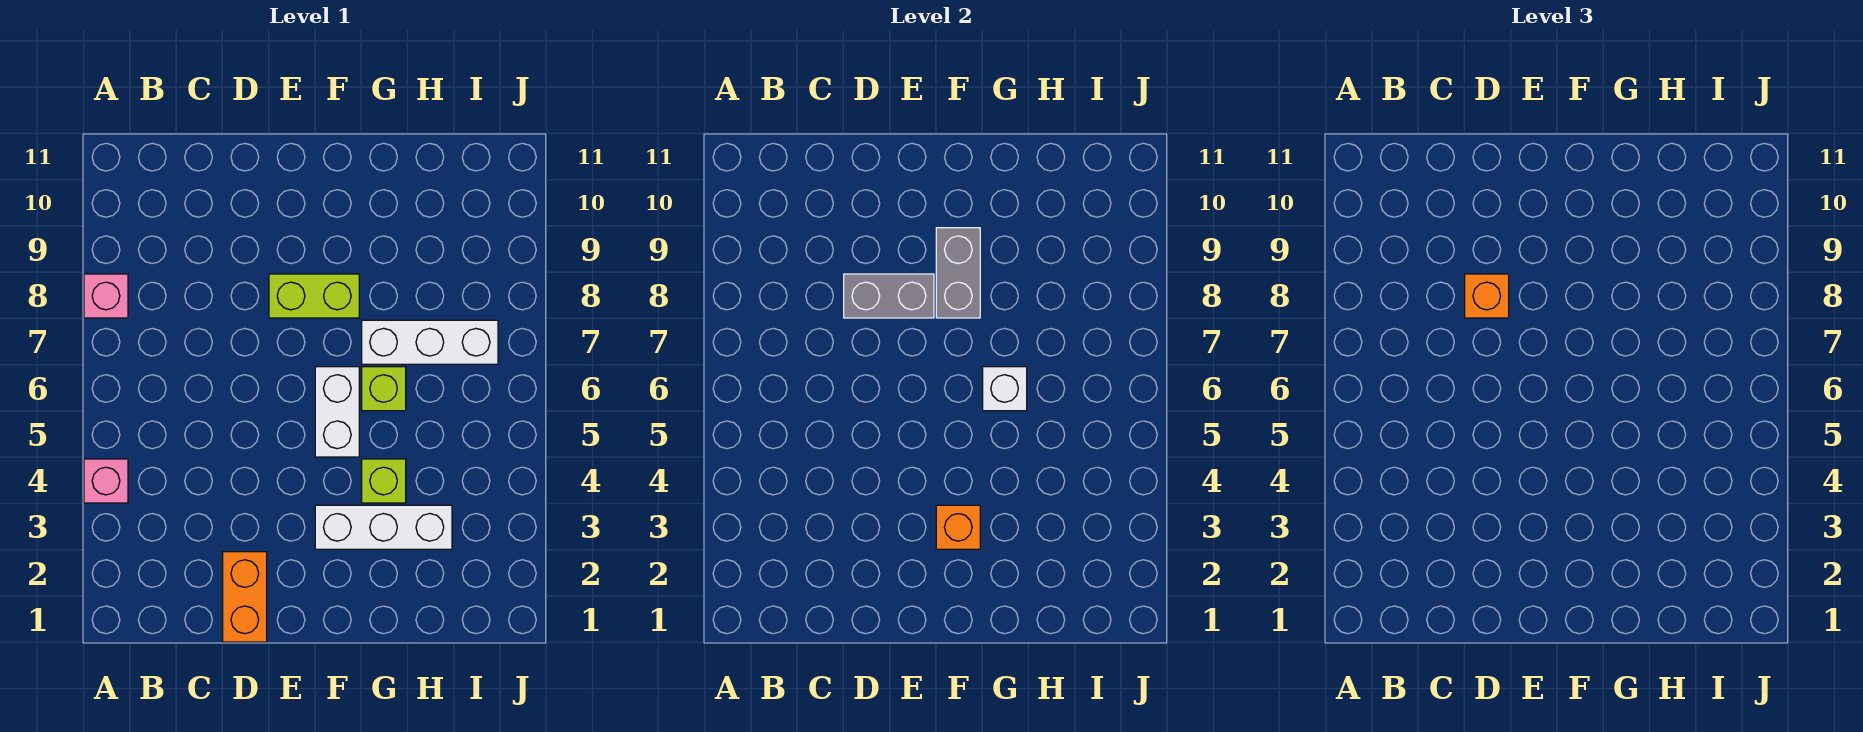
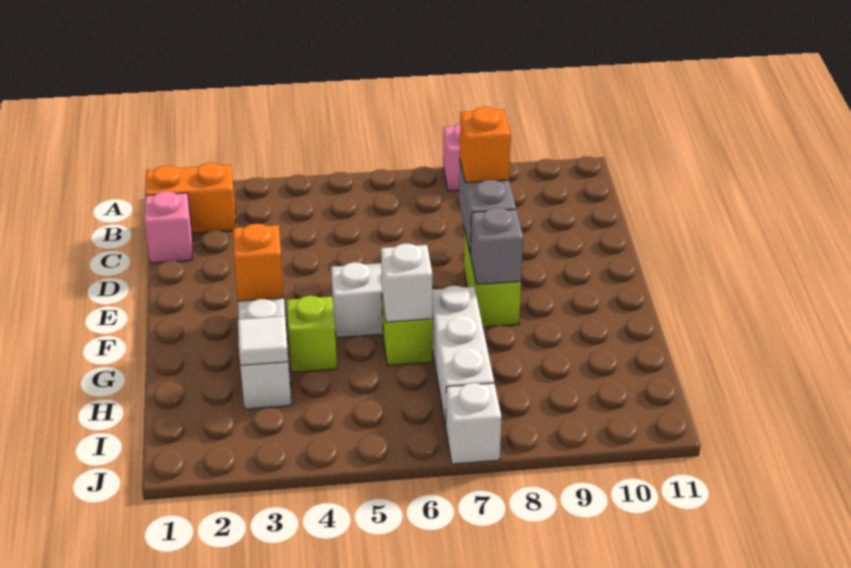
pink brick A4 level 1 -> pink brick C1 level 1
orange brick D1:D2 level 1 -> orange brick B1:B2 level 1
grey brick F8:F9 level 2 -> grey brick F8 level 2
none -> white tile H3 level 2
none -> white brick J7 level 1

